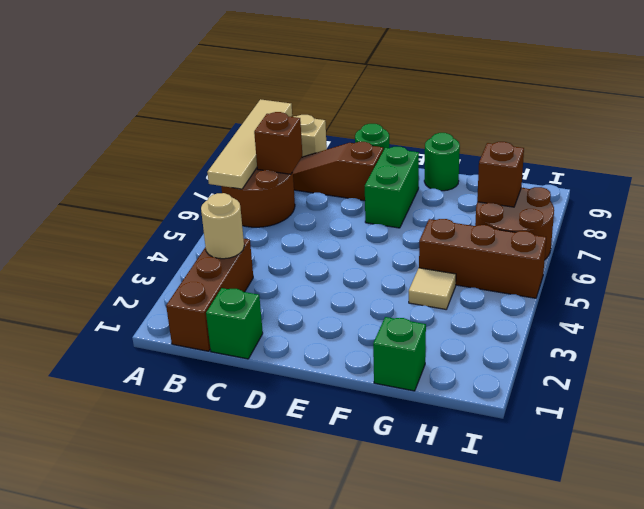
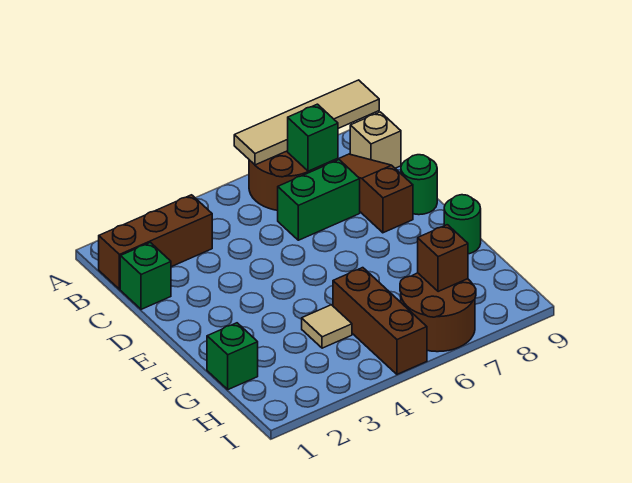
tan round brick B3 level 2 -> none
brown brick B7 level 2 -> green brick B7 level 2
green brick E7:E8 level 1 -> green brick C6:C7 level 1

